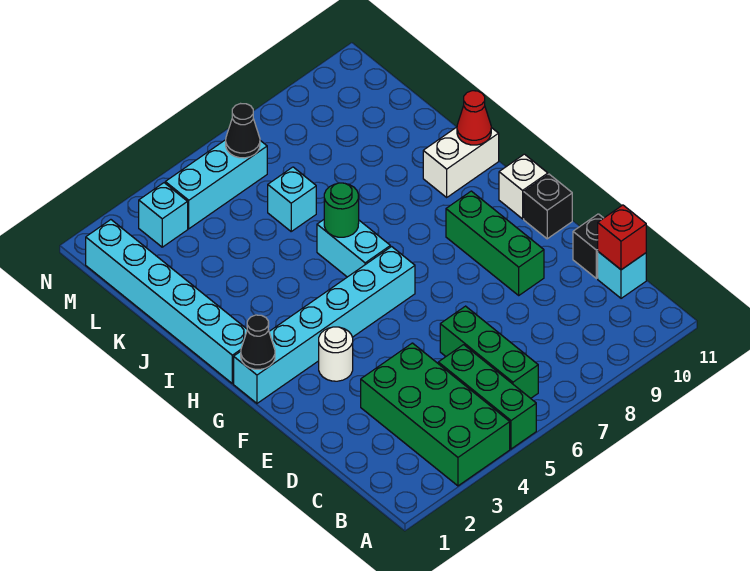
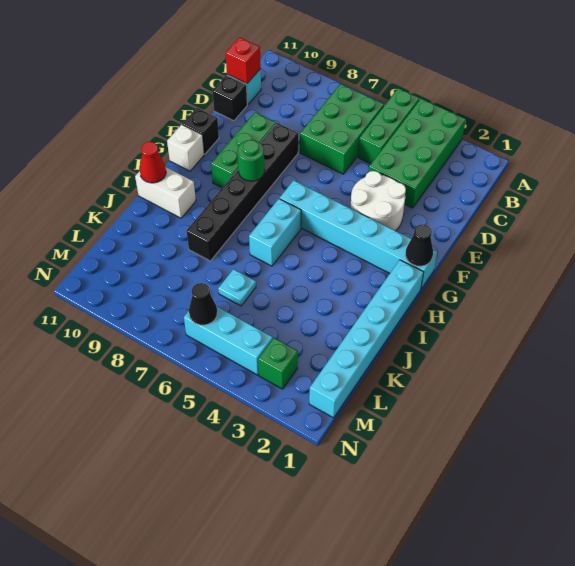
green brick B6:D6 level 1 -> green brick B6:D7 level 1
none -> black brick E8:J8 level 1
white round brick F3 level 1 -> white round brick E3:F4 level 1
green round brick I6 level 2 -> green round brick G8 level 2
cyan brick K6 level 1 -> cyan plate K6 level 1
cyan brick M3 level 1 -> green brick M3 level 1

